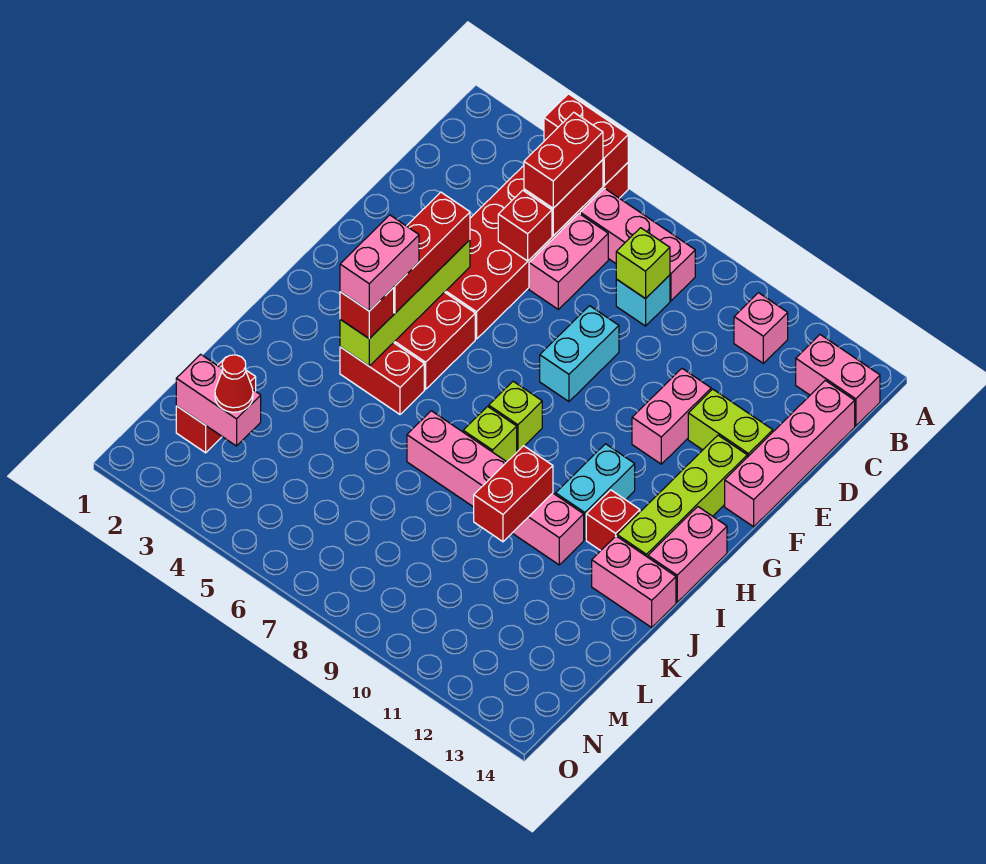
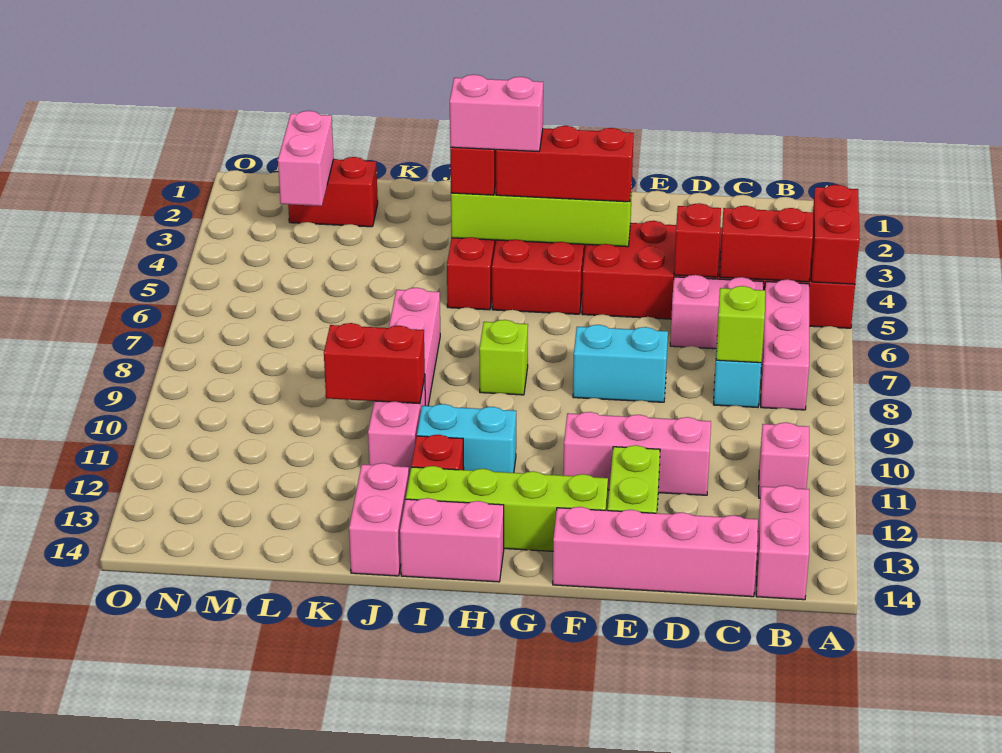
red brick B5:C5 level 3 -> none
pink brick E11:F11 level 1 -> pink brick D11:F11 level 1
lime brick I8 level 1 -> none
red cone M3 level 3 -> none

